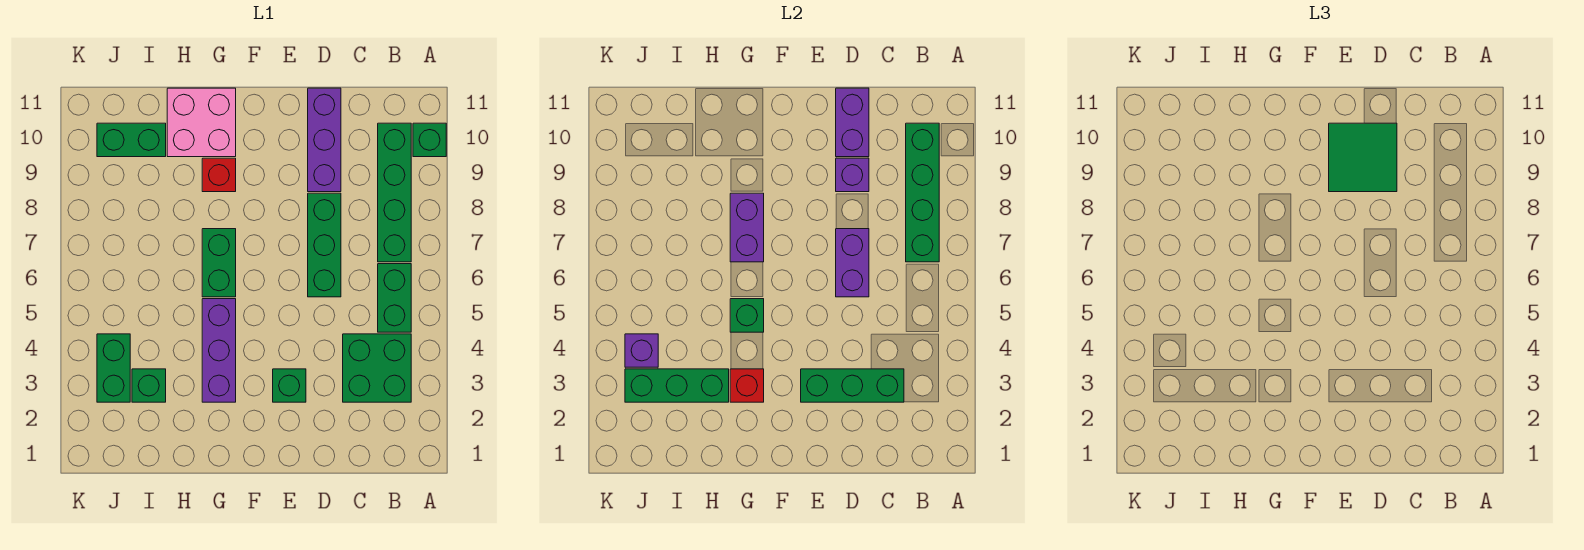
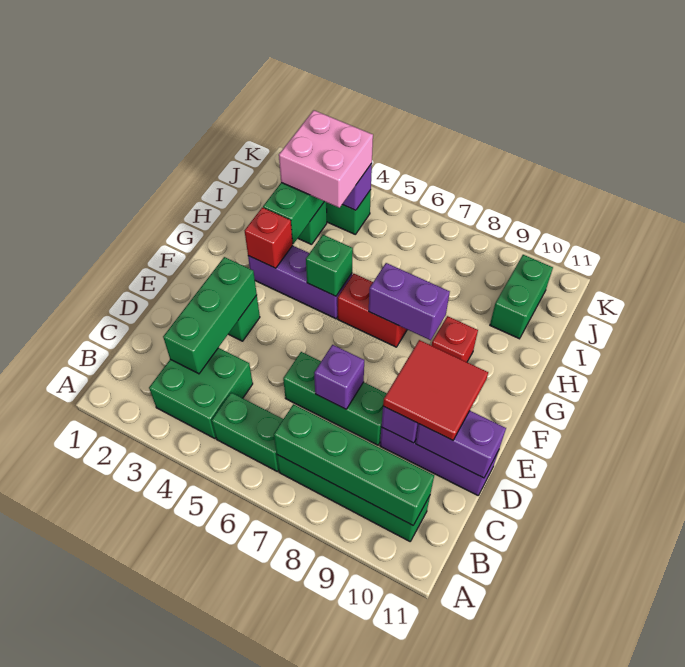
green brick A10 level 1 -> none
purple brick D6:D7 level 2 -> purple brick D7 level 2
green tile D9:E10 level 3 -> red tile D9:E10 level 3
green brick G6:G7 level 1 -> red brick G6:G7 level 1
pink brick G10:H11 level 1 -> pink brick I3:J4 level 3

